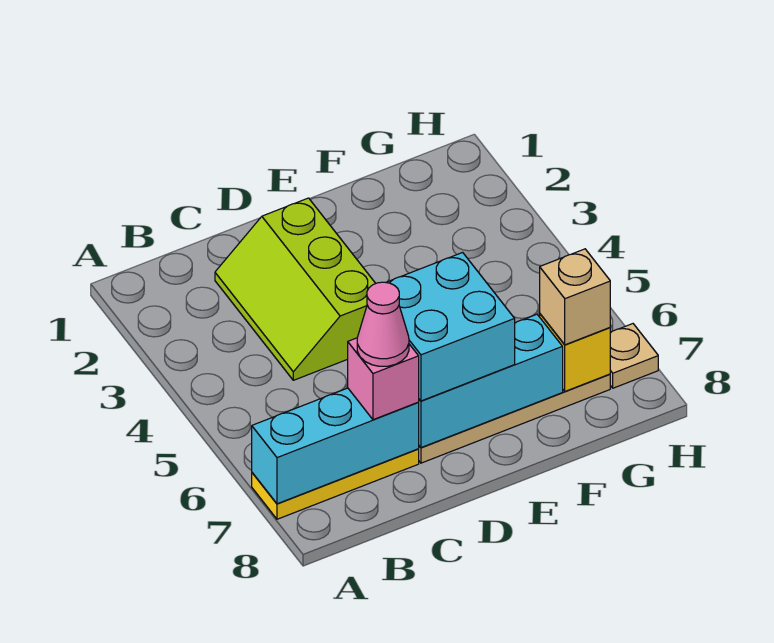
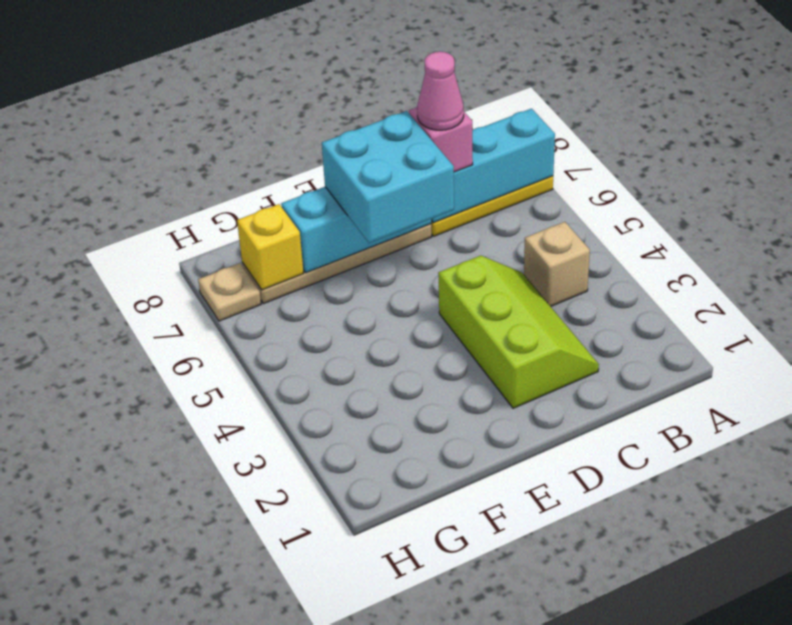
tan brick G7 level 3 -> tan brick B4 level 1

